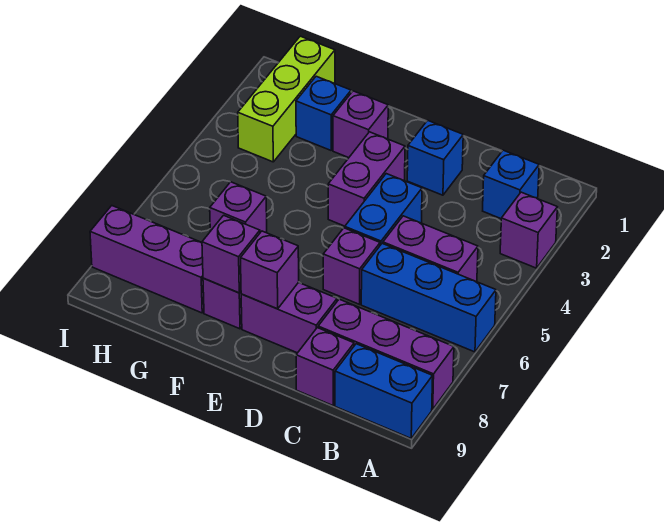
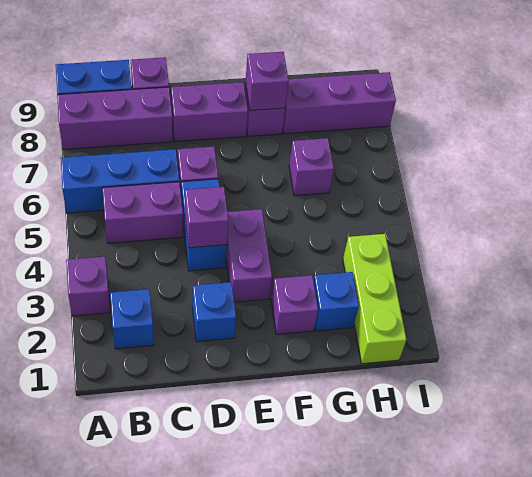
purple brick E8 level 2 -> purple brick D4 level 2

